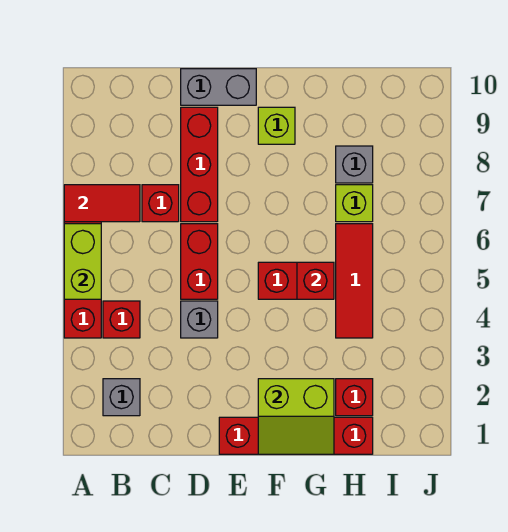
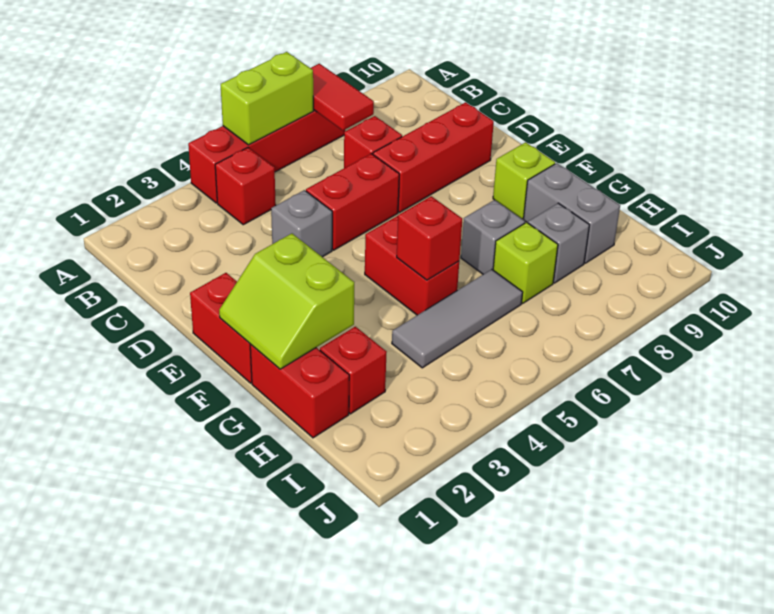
grey brick B2 level 1 -> grey brick G7 level 1
grey brick D10:E10 level 1 -> grey brick G9:H9 level 1
red tile H4:H6 level 1 -> grey tile H4:H6 level 1

